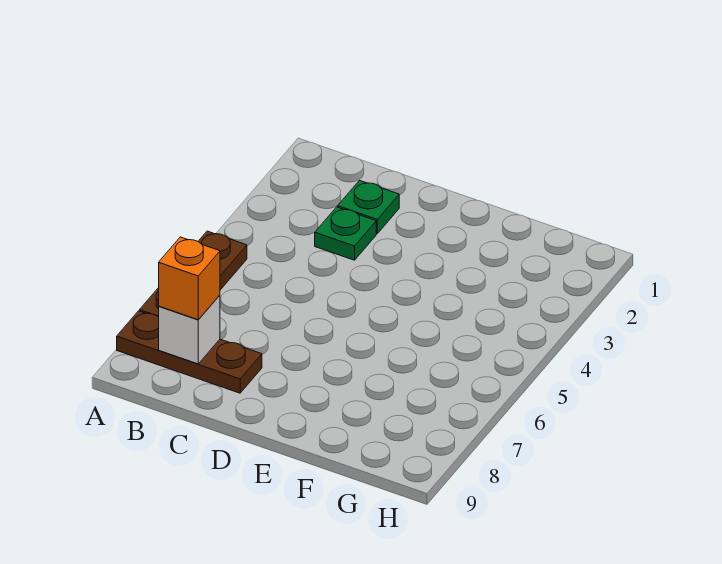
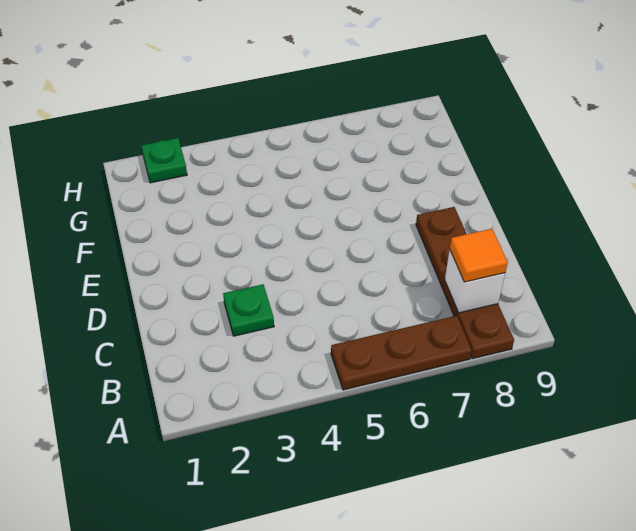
brown plate A8:C8 level 1 -> brown plate A8:D8 level 1
orange brick B8 level 3 -> orange tile B8 level 3
green plate C2 level 1 -> green plate H2 level 1

